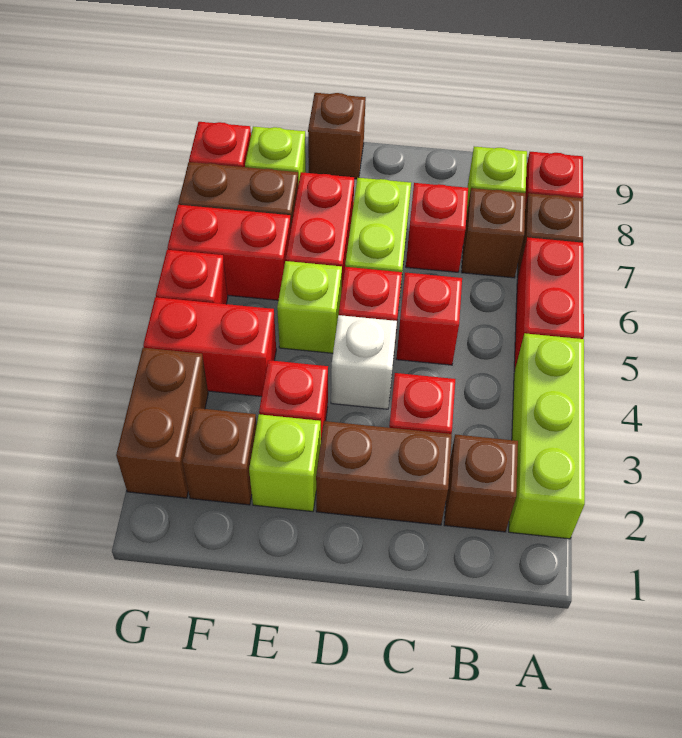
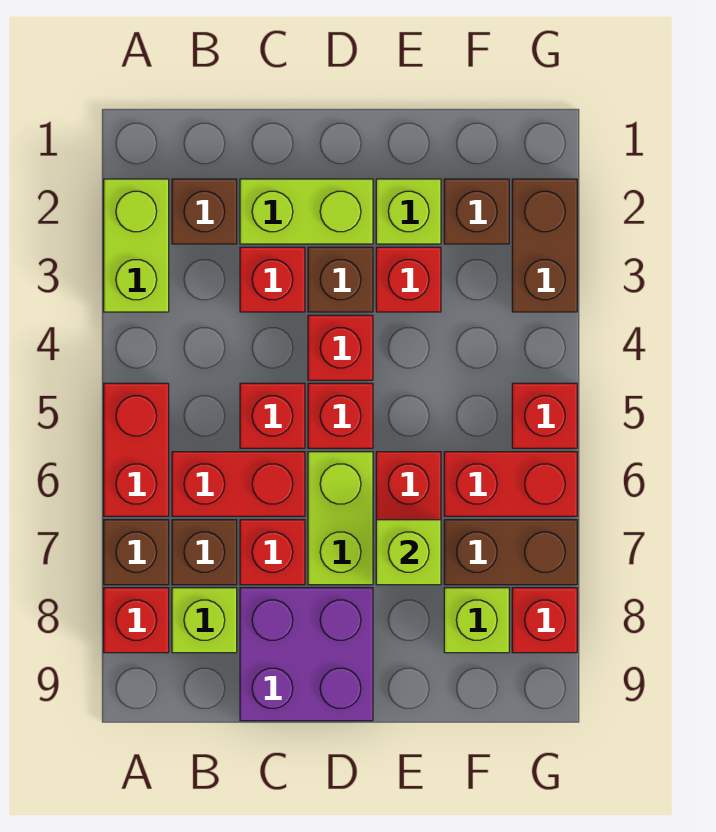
lime brick A2:A4 level 1 -> lime brick A2:A3 level 1
brown brick C2:D2 level 1 -> lime brick C2:D2 level 1
none -> purple brick C8:D9 level 1
white brick D4 level 1 -> red brick D4 level 1
lime brick E5 level 1 -> lime brick E7 level 2
brown brick E9 level 1 -> brown brick D3 level 1
red brick F4:G4 level 1 -> red brick B6:C6 level 1

